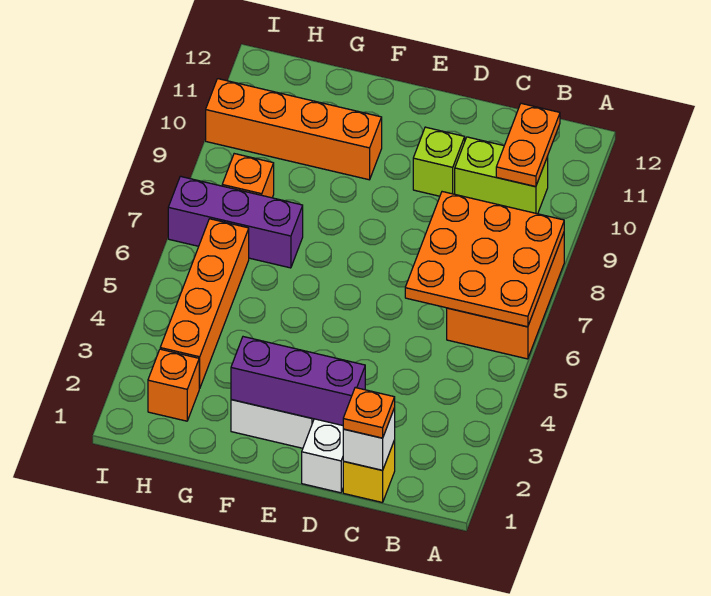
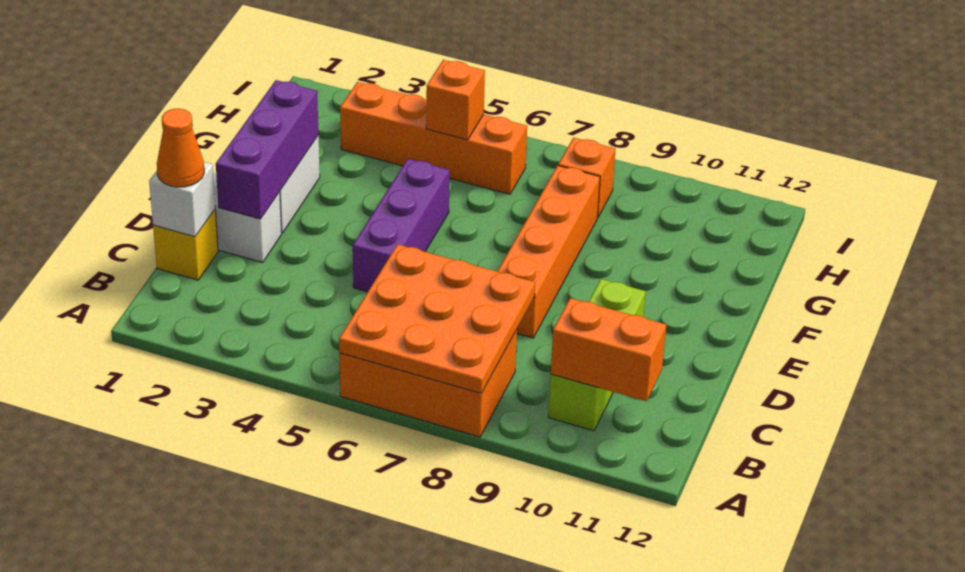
orange plate B10:B11 level 2 -> orange brick B10:B11 level 2
orange plate C1 level 3 -> orange cone C1 level 3
orange brick F10:I10 level 1 -> orange brick D8:G8 level 1
purple brick G7:I7 level 1 -> purple brick D5:F5 level 1
orange brick H2 level 1 -> orange brick H5 level 2

